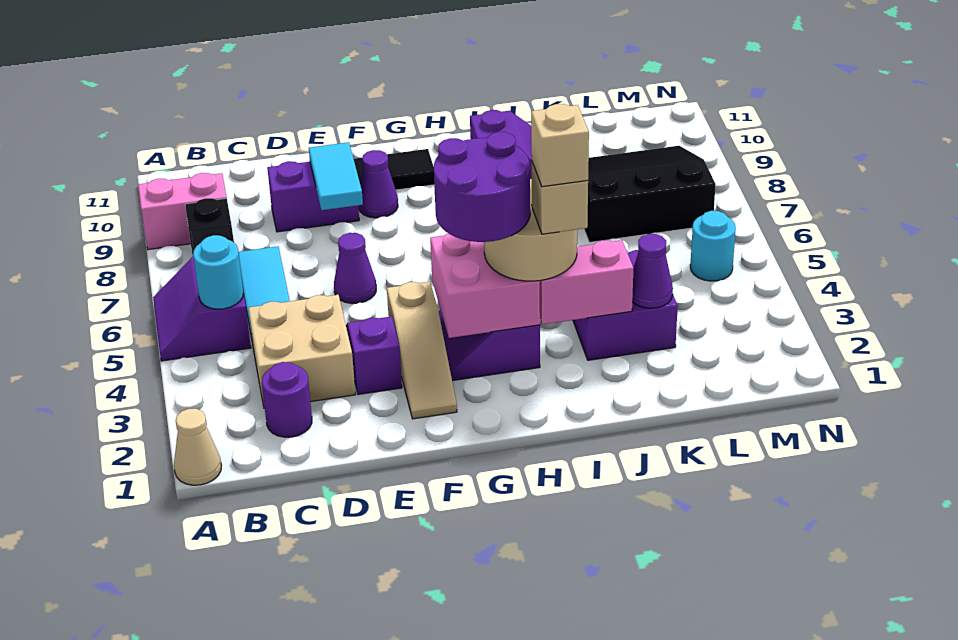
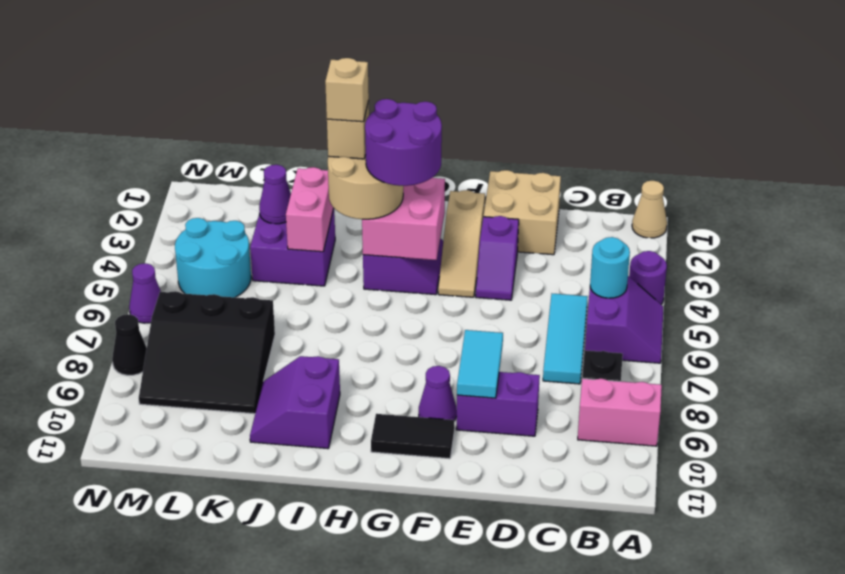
purple round brick C2 level 1 -> purple round brick A4 level 1
tan brick C3:D4 level 1 -> tan brick D1:E2 level 1
purple cone E6 level 1 -> purple cone N6 level 1
tan slope F2:F4 level 1 top 4 -> tan slope F2:F4 level 1 top 2
pink brick I3:J3 level 2 -> pink brick J3:J4 level 2
cyan round brick M5 level 1 -> cyan round brick L4:M5 level 1
none -> black cone N8 level 1

